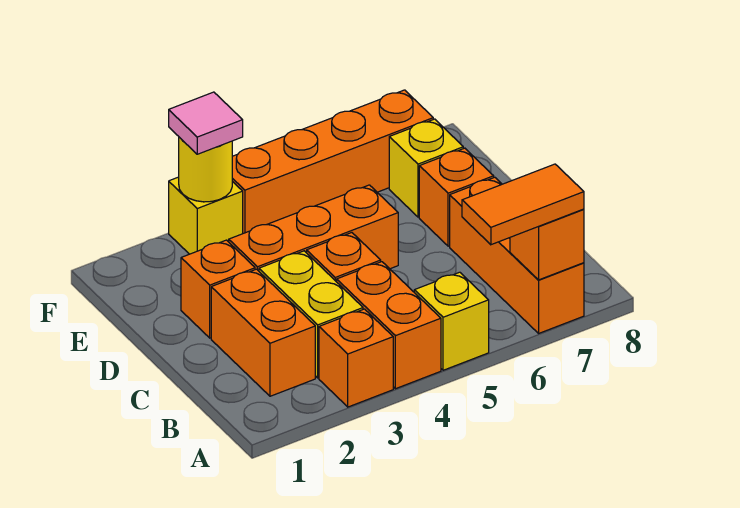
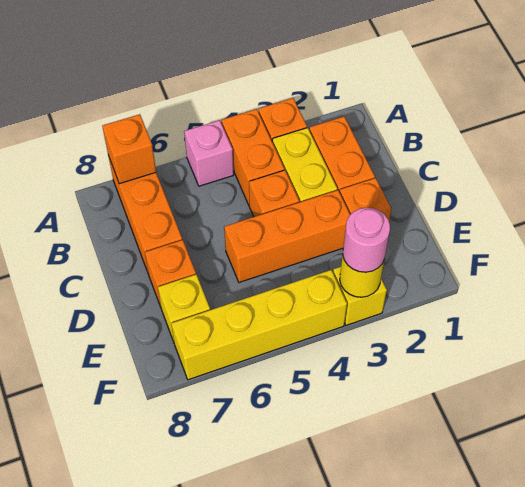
yellow brick A5 level 1 -> pink brick A5 level 1
orange tile A6:A7 level 3 -> none
pink tile F3 level 3 -> pink round brick F3 level 3
orange brick F4:F7 level 1 -> yellow brick F4:F7 level 1

